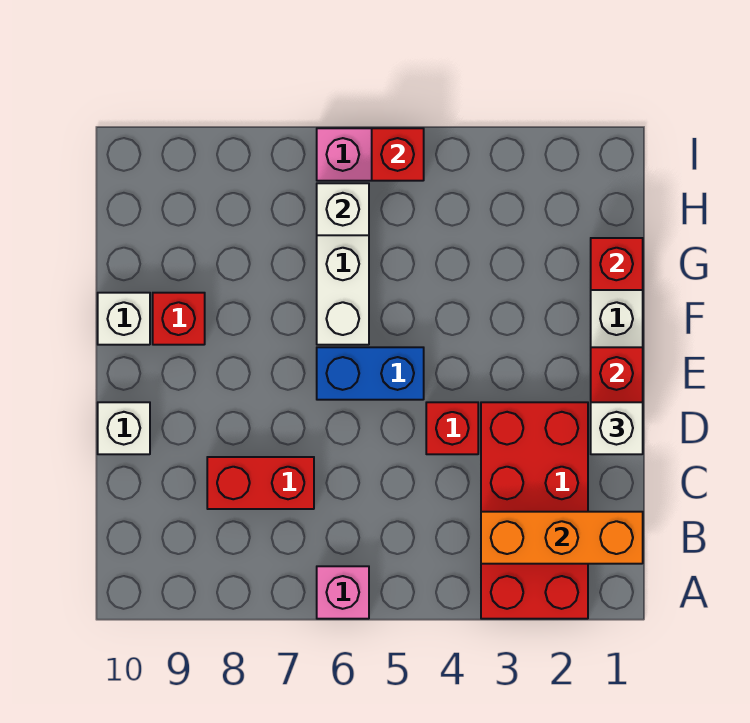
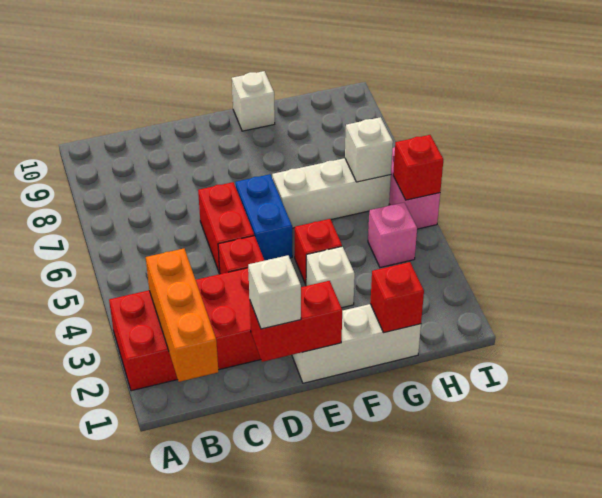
pink brick A6 level 1 -> pink brick H4 level 1
red brick C7:C8 level 1 -> red brick D5:D6 level 1
white brick D10 level 1 -> white brick F3 level 1
red brick F9 level 1 -> red brick F4 level 1

